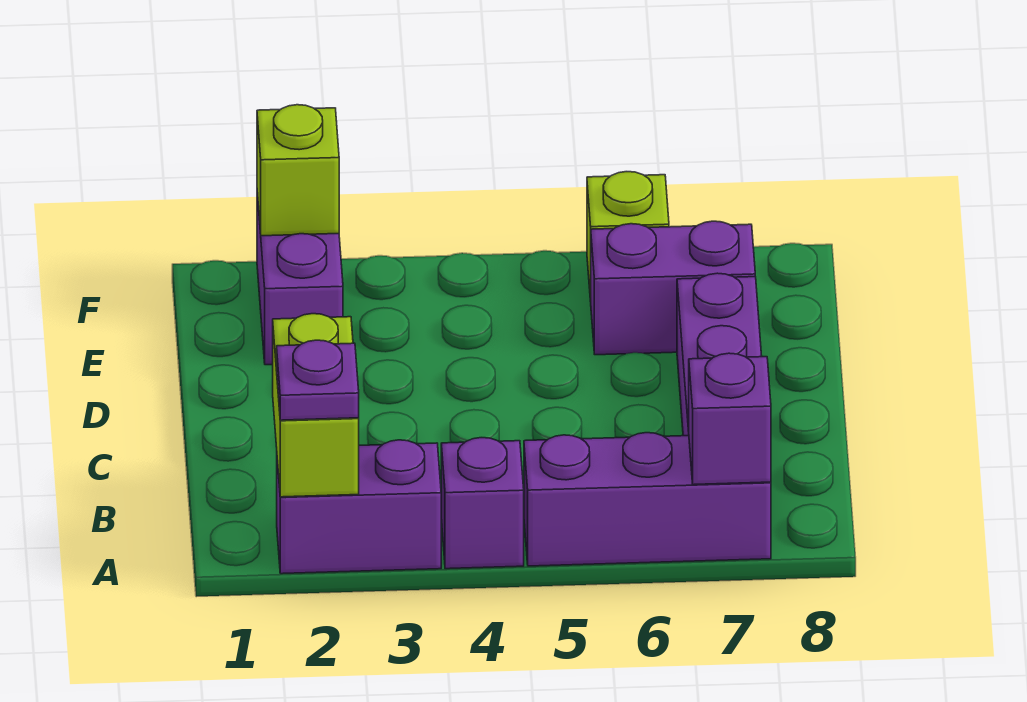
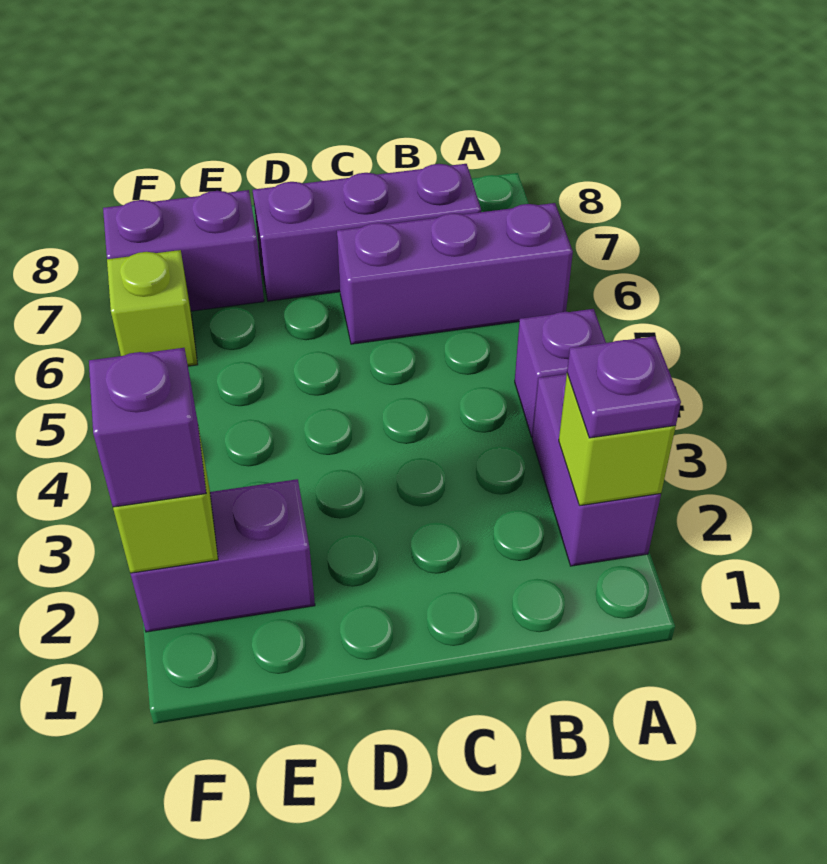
lime brick A2:B2 level 2 -> lime brick A2 level 2
purple brick A5:A7 level 1 -> purple brick A6:C6 level 1
purple brick A7 level 2 -> purple brick F2 level 3
purple brick E6:E7 level 1 -> purple brick E7:F7 level 1

